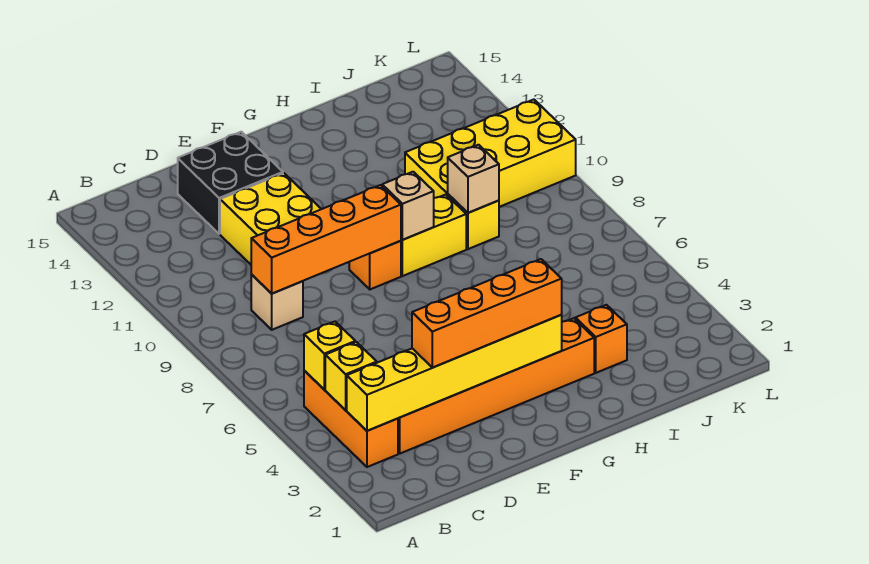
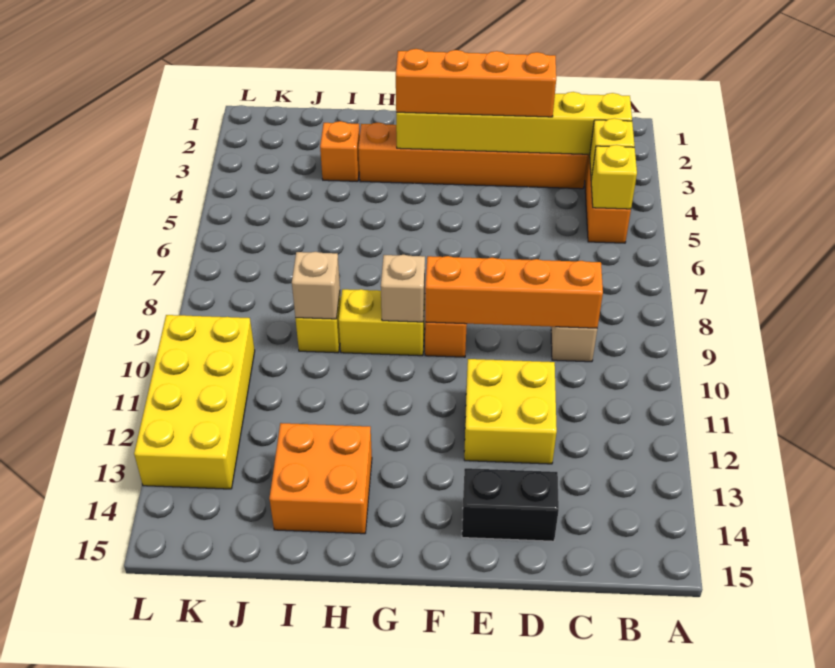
black brick D13:E14 level 1 -> black brick D14:E14 level 1
none -> orange brick H13:I14 level 1
yellow brick I10:L11 level 1 -> yellow brick K10:L13 level 1

